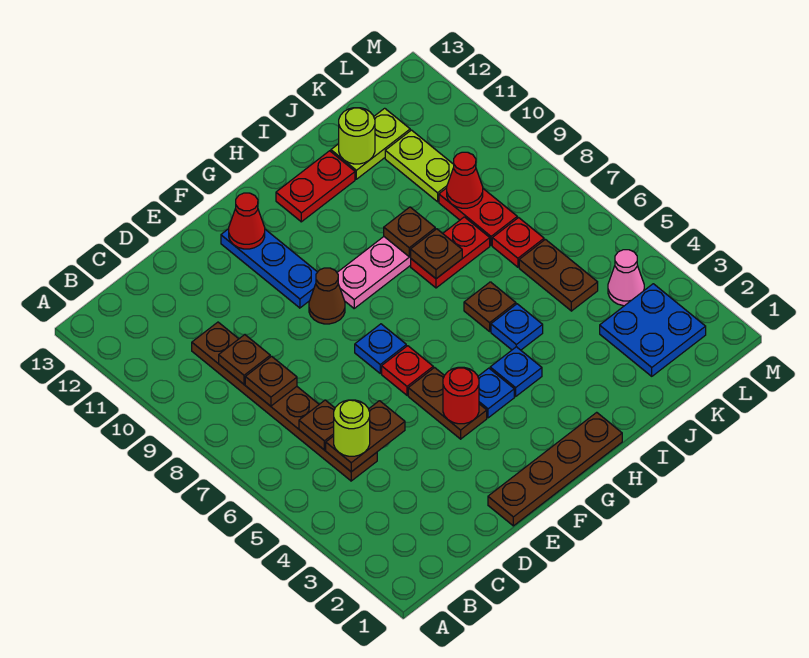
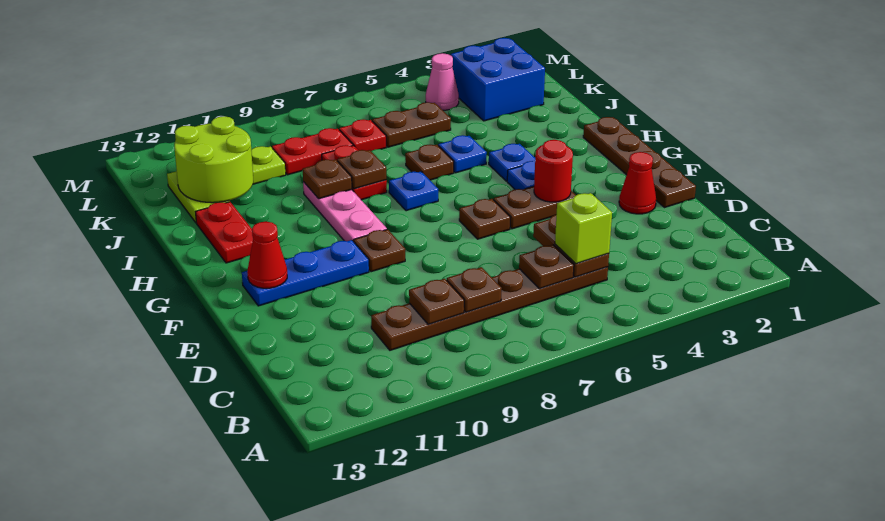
lime round brick C5 level 3 -> lime brick C5 level 3
red plate F6 level 1 -> brown plate F6 level 1
blue plate F7 level 1 -> blue plate H7 level 1
brown cone F9 level 1 -> brown plate F9 level 1
lime round brick J12 level 2 -> lime round brick J11:K12 level 2
blue plate K2:L3 level 1 -> blue brick K2:L3 level 1
red cone K9 level 2 -> red cone E2 level 1

